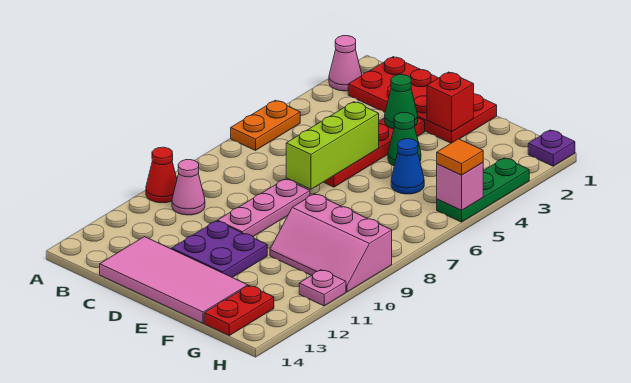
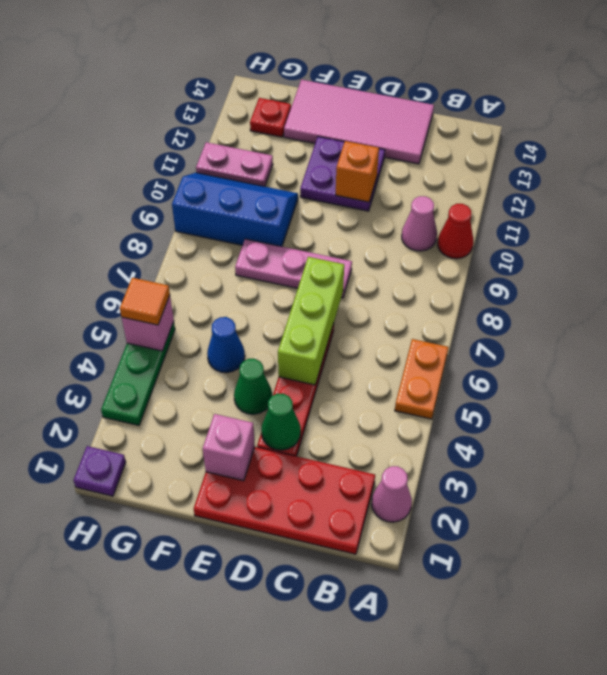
pink plate D8:D10 level 1 -> pink plate D8:F8 level 1
none -> orange brick D11 level 2
red brick E2 level 2 -> pink brick E2 level 2
pink slope F9:H10 level 1 top 9 -> blue slope F9:H10 level 1 top 9
red plate G13:G14 level 1 -> red plate G13 level 1
pink plate H11 level 1 -> pink plate G11:H11 level 1

